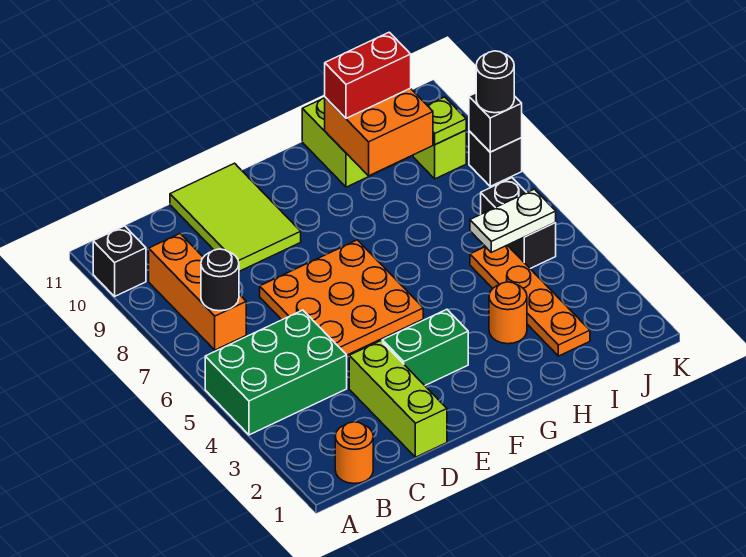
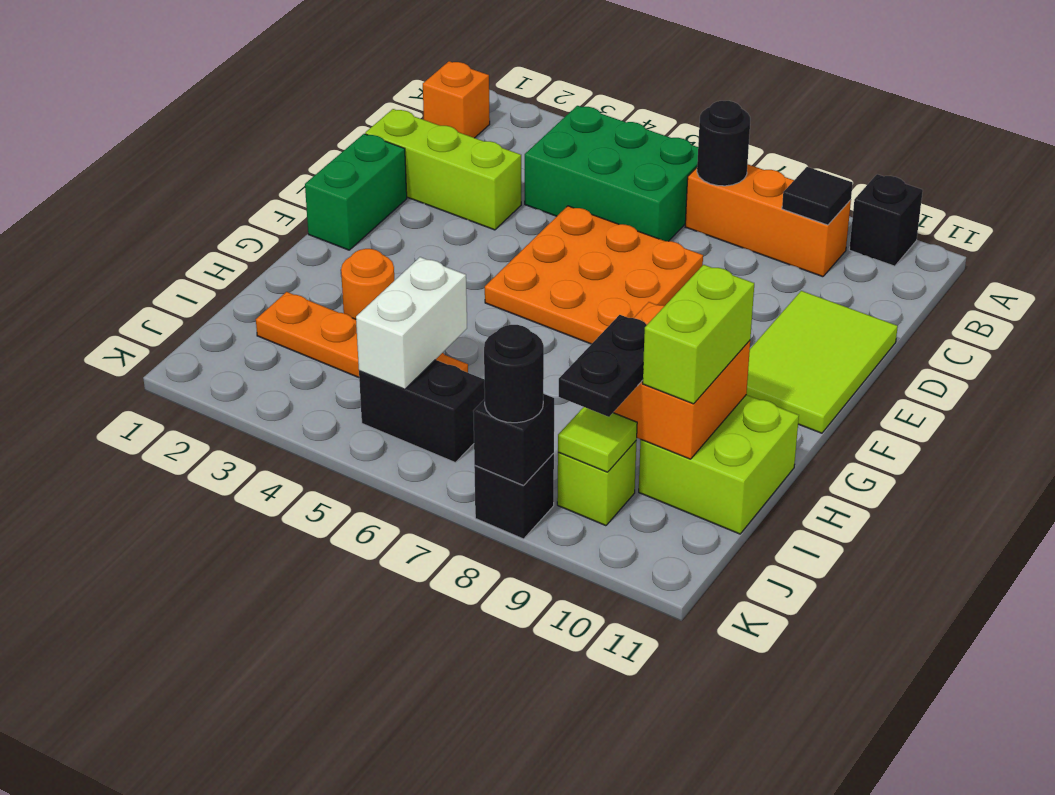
green brick A4:C5 level 1 -> green brick B4:C6 level 1
orange round brick B1 level 1 -> orange brick B1 level 1
none -> black tile B9 level 2
lime tile D9:E11 level 1 -> lime tile D10:F11 level 1
green brick E3:F3 level 1 -> green brick E1:F1 level 1
red brick H10:I10 level 3 -> lime brick H10:I10 level 3
white plate I5:J5 level 2 -> white brick I5:J5 level 2
none -> black plate I9:J9 level 3
lime plate J9 level 2 -> lime tile J9 level 2

